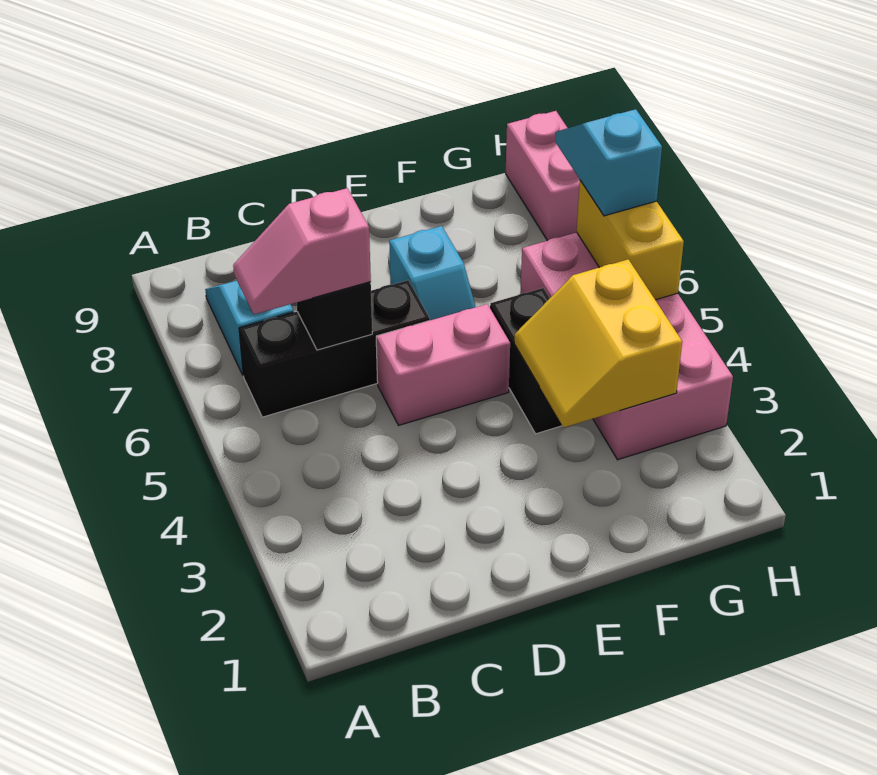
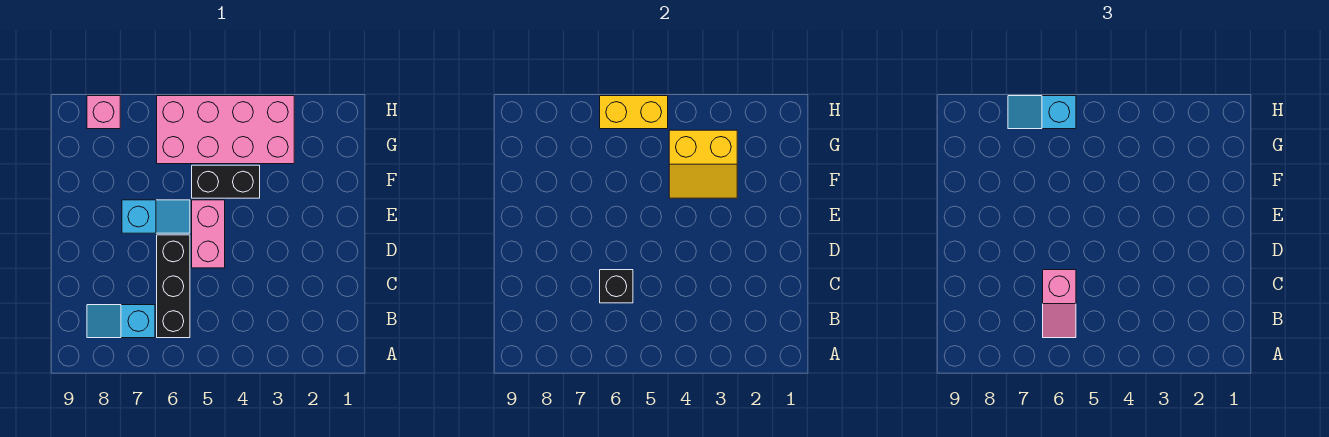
pink brick H8:H9 level 1 -> pink brick H8 level 1

